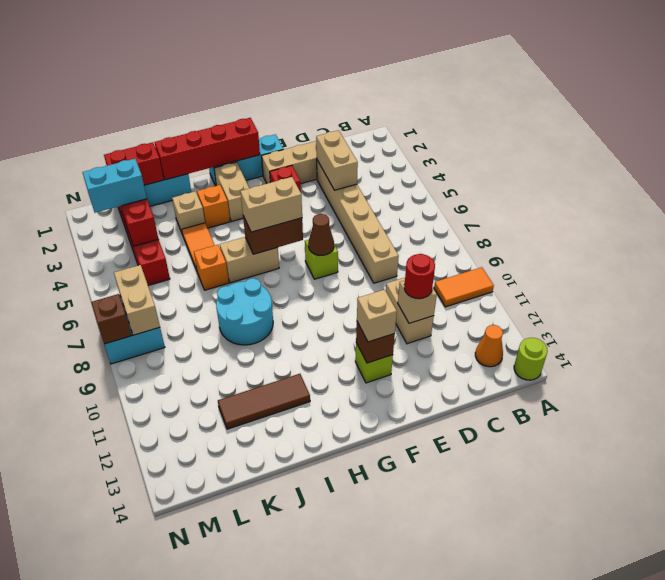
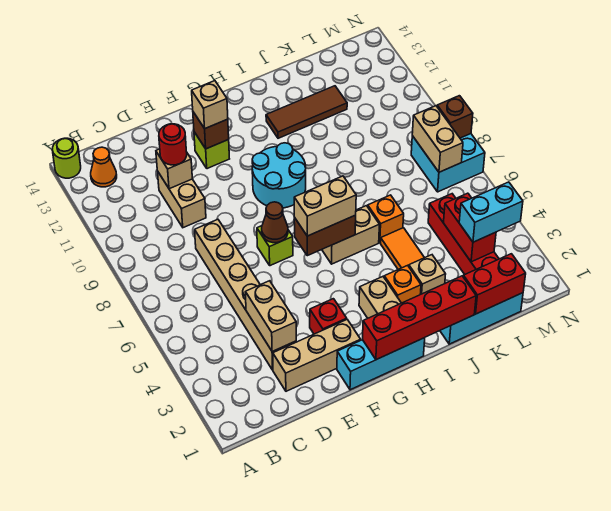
orange tile A10:B10 level 1 -> none
cyan round brick I8:J9 level 1 -> cyan round brick G9:H10 level 1

